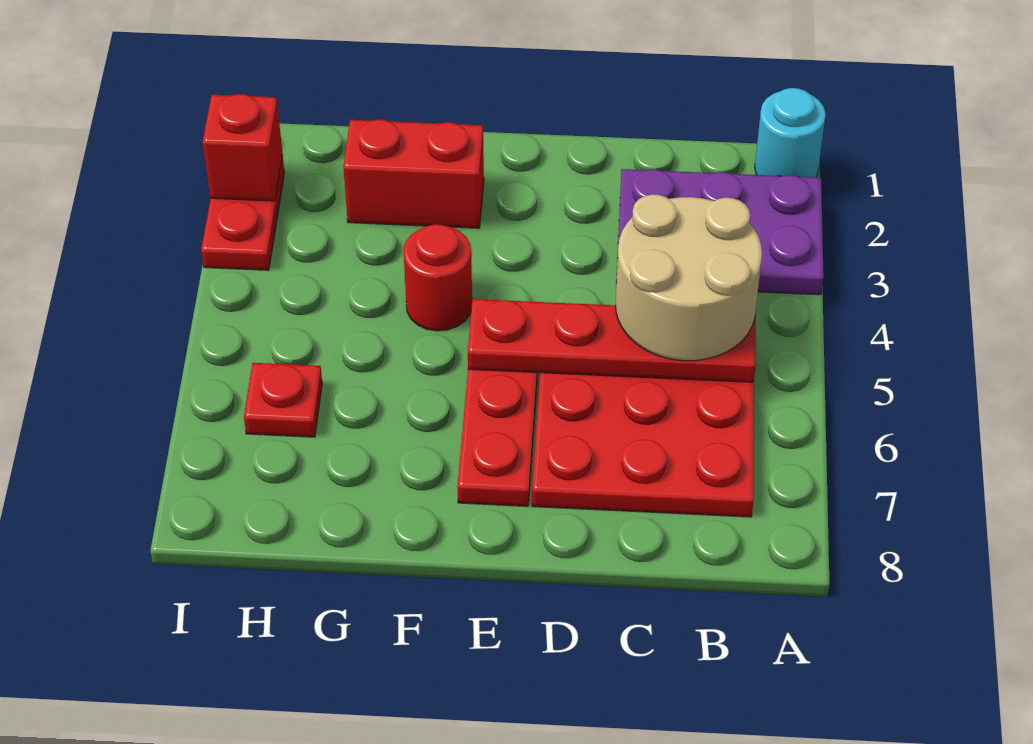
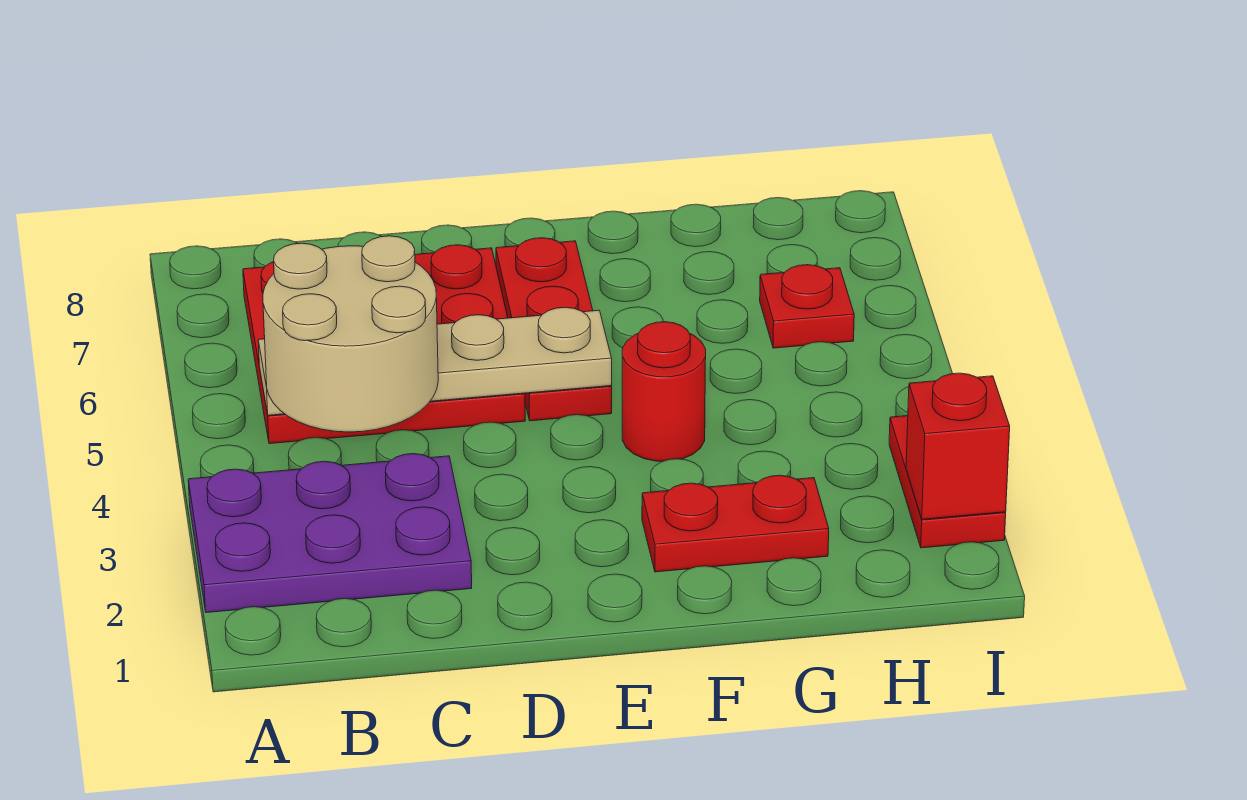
cyan round brick A1 level 1 -> none
red plate B5:E5 level 2 -> tan plate B5:E5 level 2
red brick F2:G2 level 1 -> red plate F2:G2 level 1

